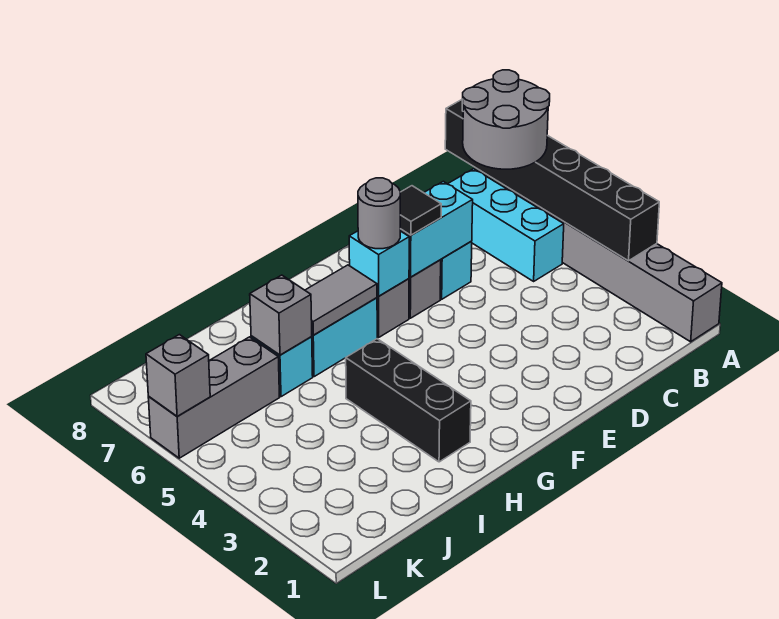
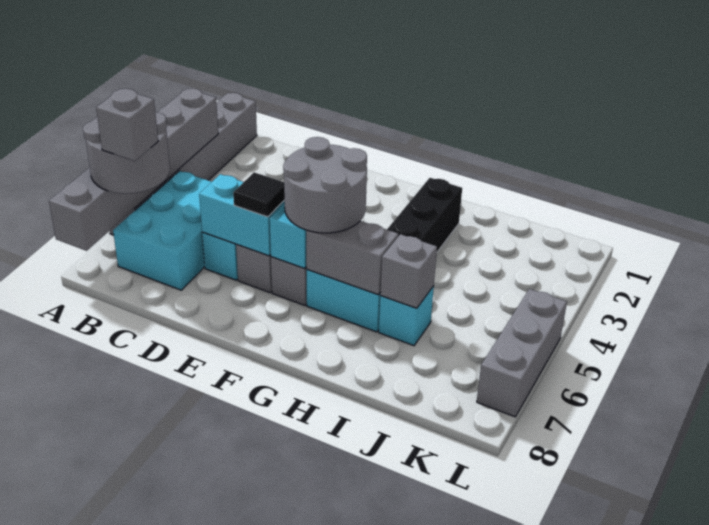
black brick A3:A8 level 2 -> grey brick A3:A8 level 2
cyan brick B5:B7 level 1 -> cyan brick B5:C7 level 1
grey round brick F6 level 3 -> grey round brick F5:G6 level 3
grey tile G6:H6 level 2 -> grey brick G6:H6 level 2
grey brick J6:L6 level 1 -> grey brick L5:L7 level 1
grey brick L6 level 2 -> grey brick B7 level 4

